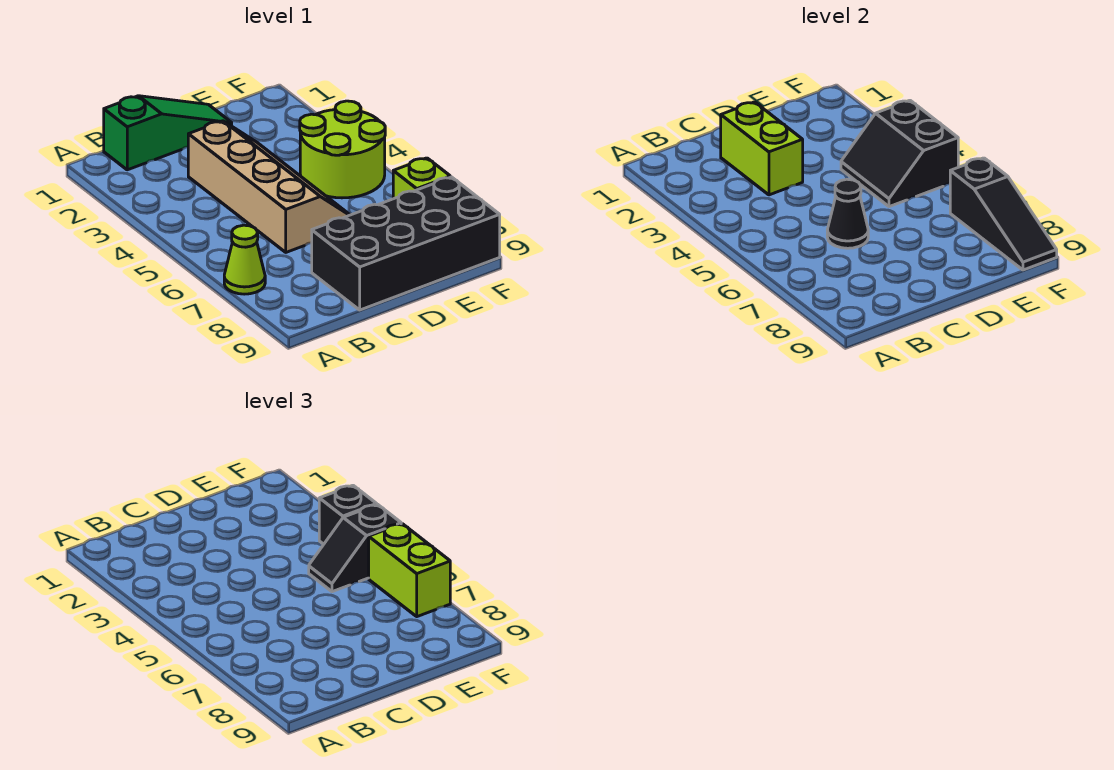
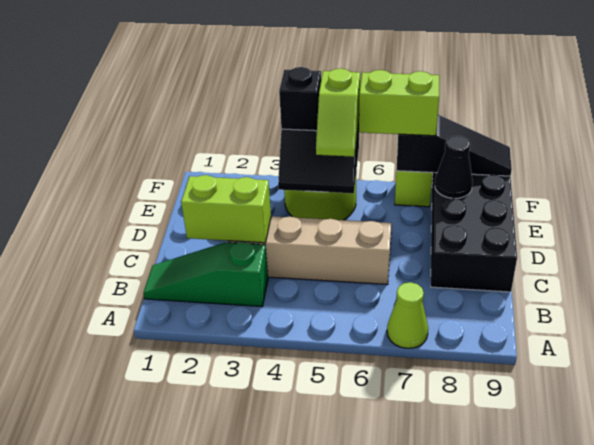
green slope B1:D1 level 1 top B -> green slope B1:B3 level 1 top 3
black cone C6 level 2 -> black cone E8 level 2
black slope E5:F5 level 3 top F -> lime slope E5:F5 level 3 top F

